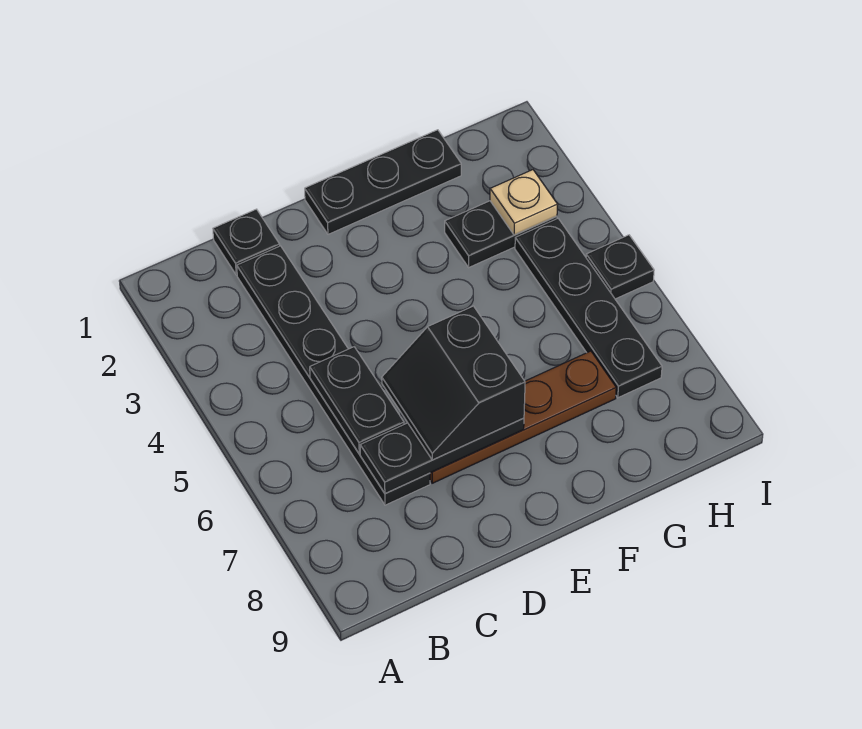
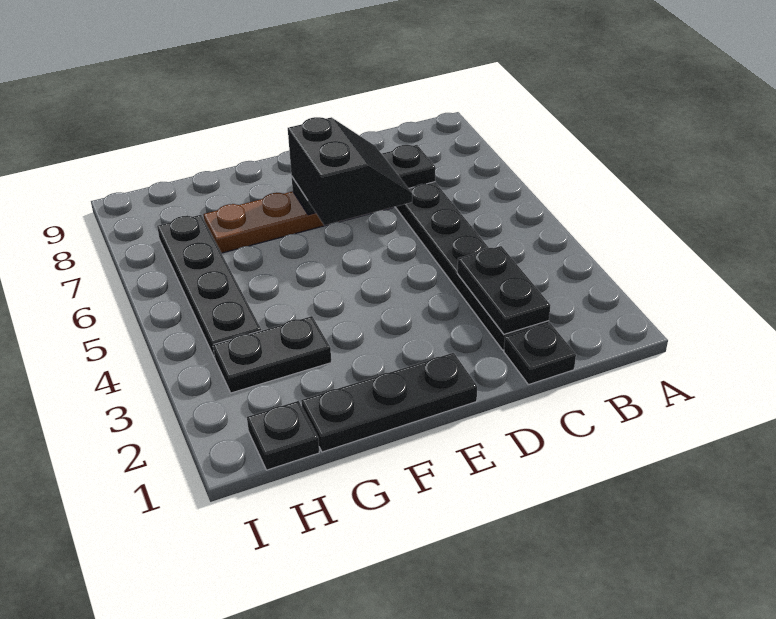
black plate C5:C6 level 2 -> black plate C2:C3 level 2
tan plate H3 level 2 -> none
black plate I5 level 1 -> black plate H1 level 1

